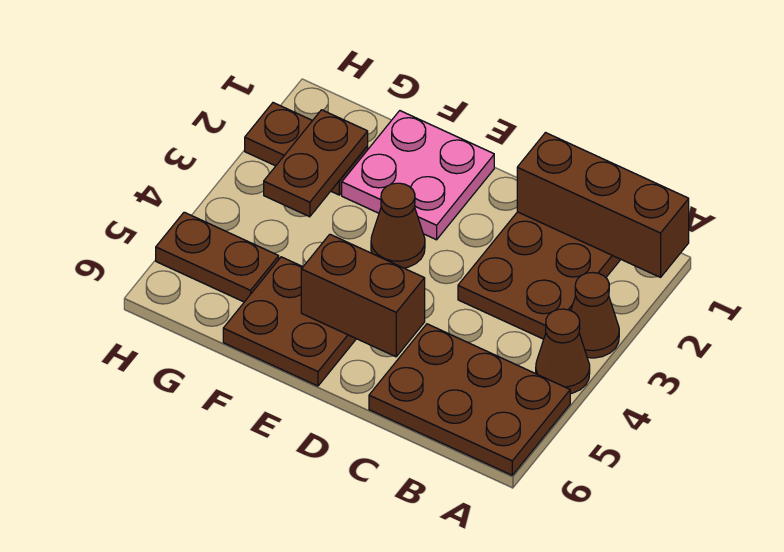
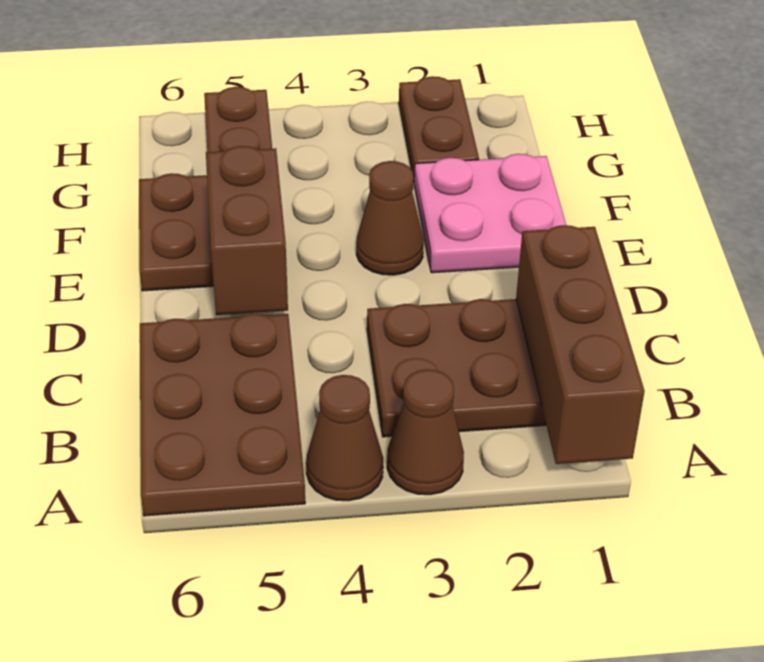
brown plate G2:G3 level 2 -> none

